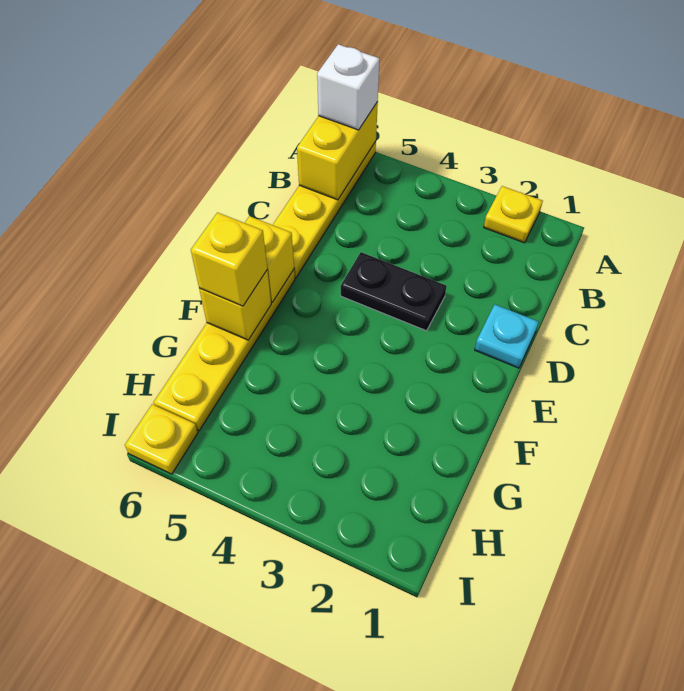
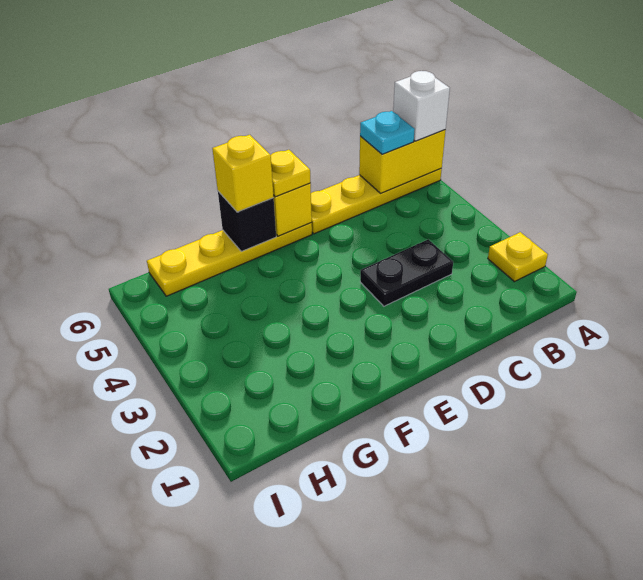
cyan plate D1 level 1 -> cyan plate B6 level 3
black plate D3:D4 level 1 -> black plate C3:D3 level 1
yellow brick F6 level 2 -> black brick F6 level 2
yellow plate I6 level 1 -> yellow plate E6 level 3

